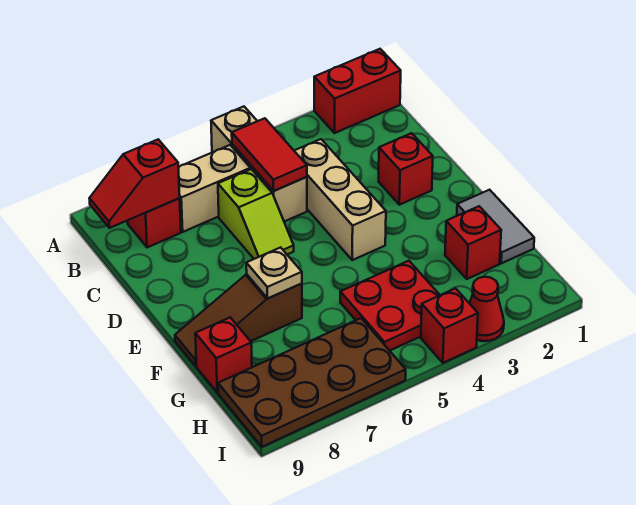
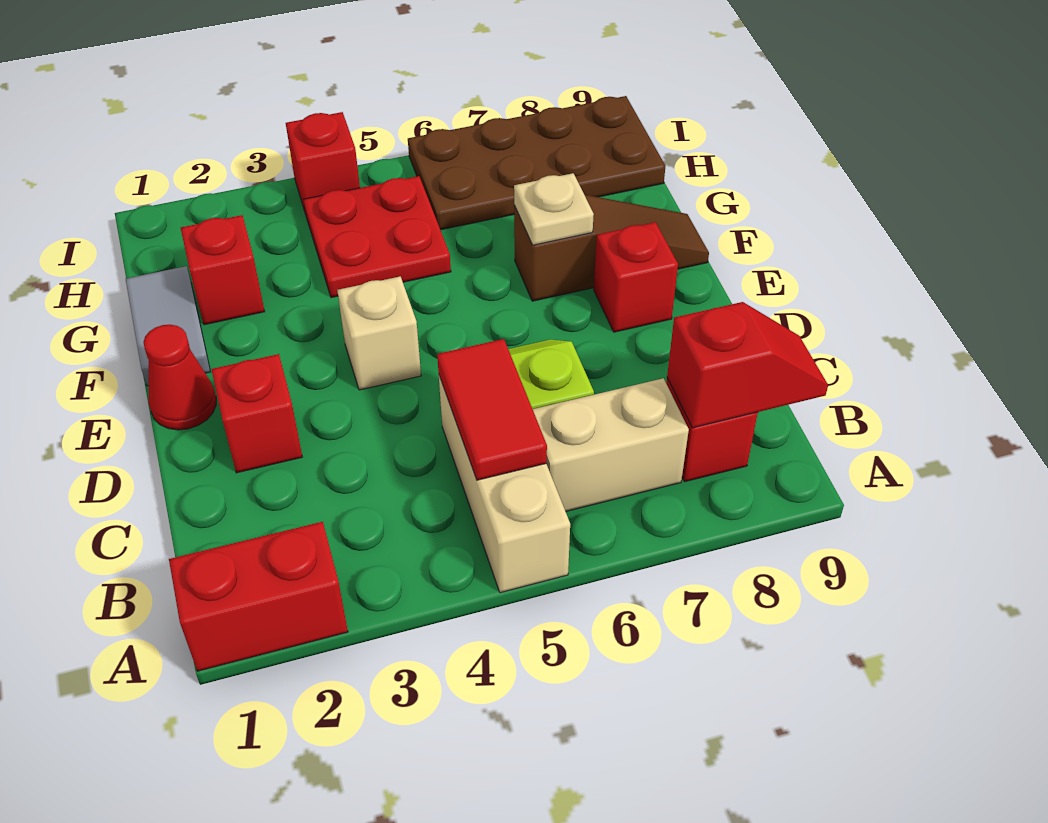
tan brick C4:E4 level 1 -> tan brick E4 level 1
red brick G9 level 1 -> red brick E8 level 1
red cone I3 level 1 -> red cone E1 level 1

